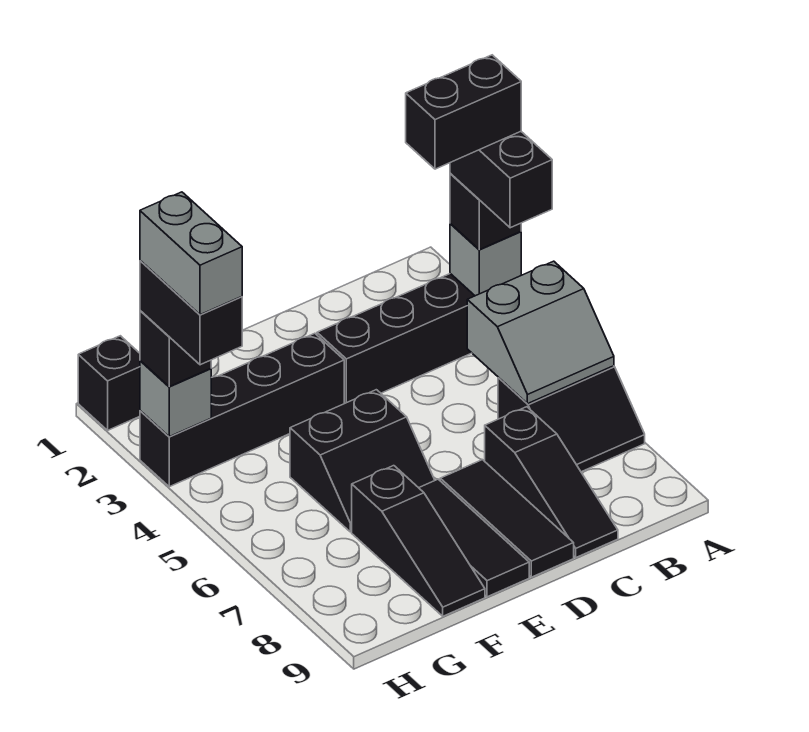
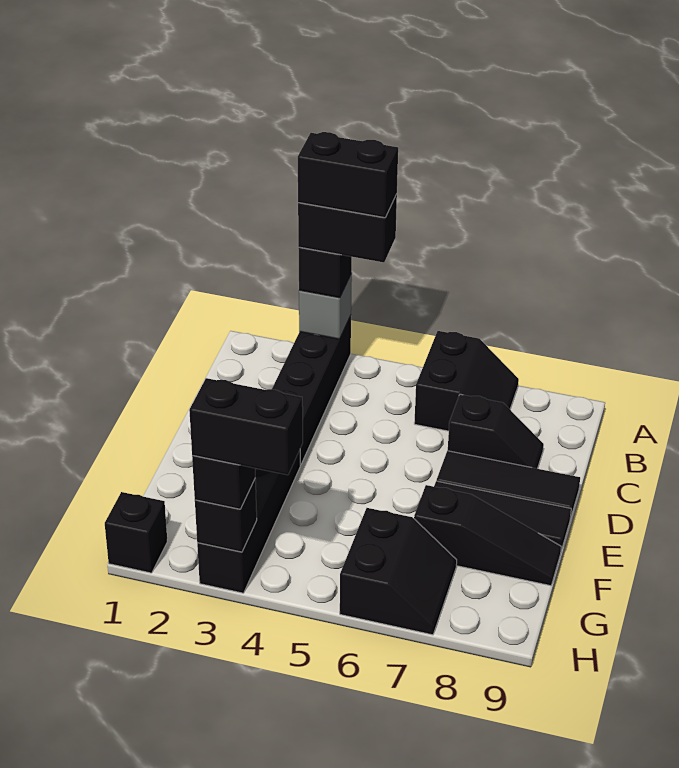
black brick A3:B3 level 5 -> black brick A3:A4 level 5
grey slope A5:B6 level 2 top 5 -> none
black slope C7:C9 level 1 top 7 -> black slope C7:C8 level 1 top 7
black slope E5:F6 level 1 top 5 -> black slope G6:H7 level 1 top 6
grey brick H3 level 2 -> black brick H3 level 2
grey brick H3:H4 level 5 -> none

